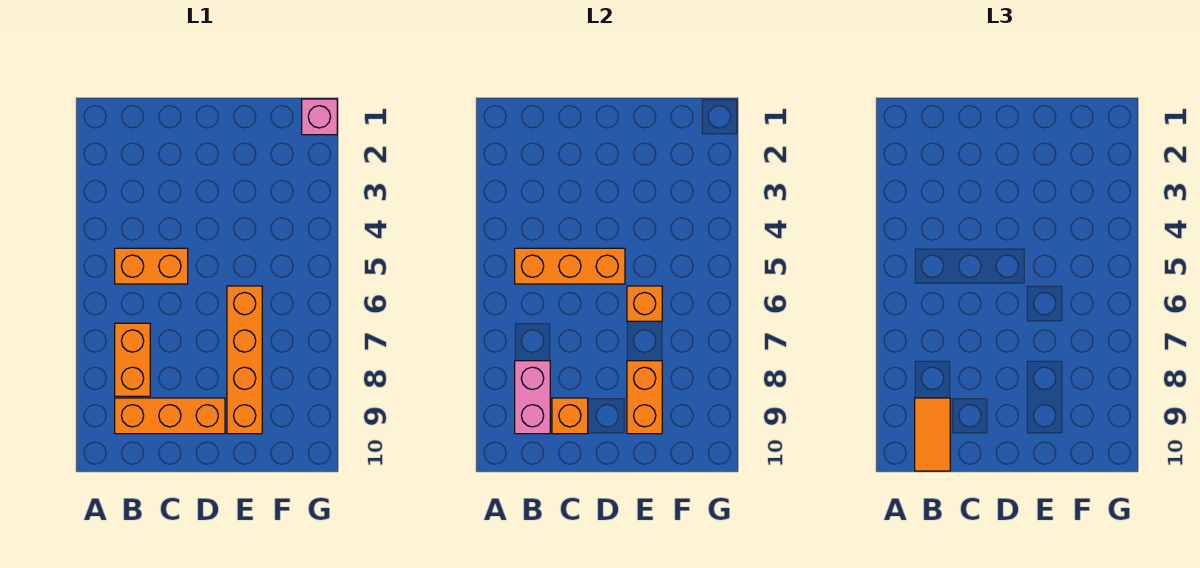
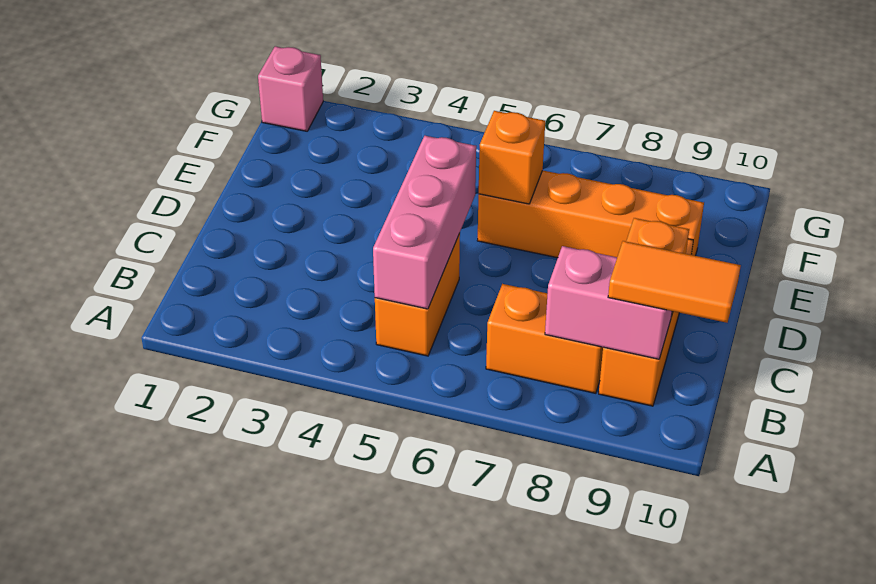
orange brick B5:D5 level 2 -> pink brick B5:D5 level 2
orange brick E8:E9 level 2 -> none

